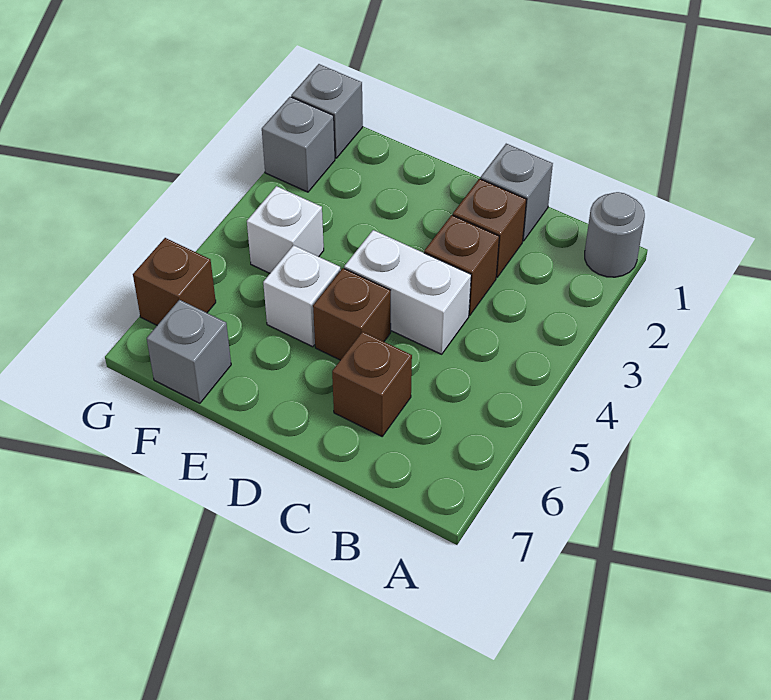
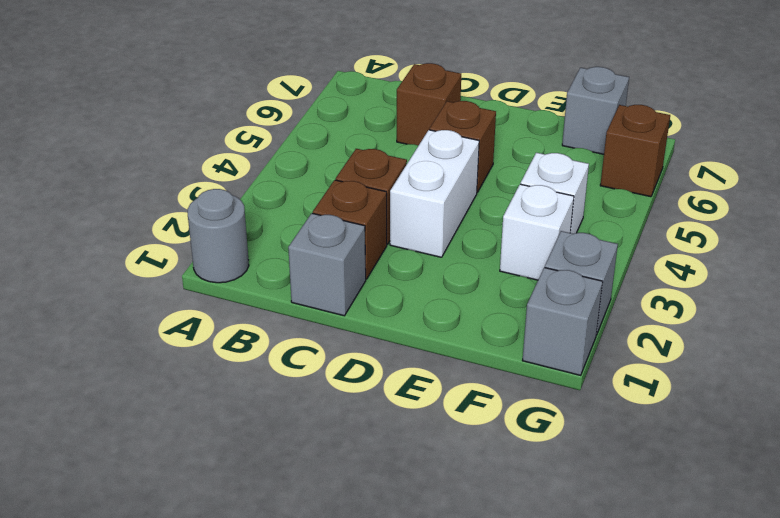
white brick C4:D4 level 1 -> white brick D3:D4 level 1
white brick E5 level 1 -> white brick F3 level 1

